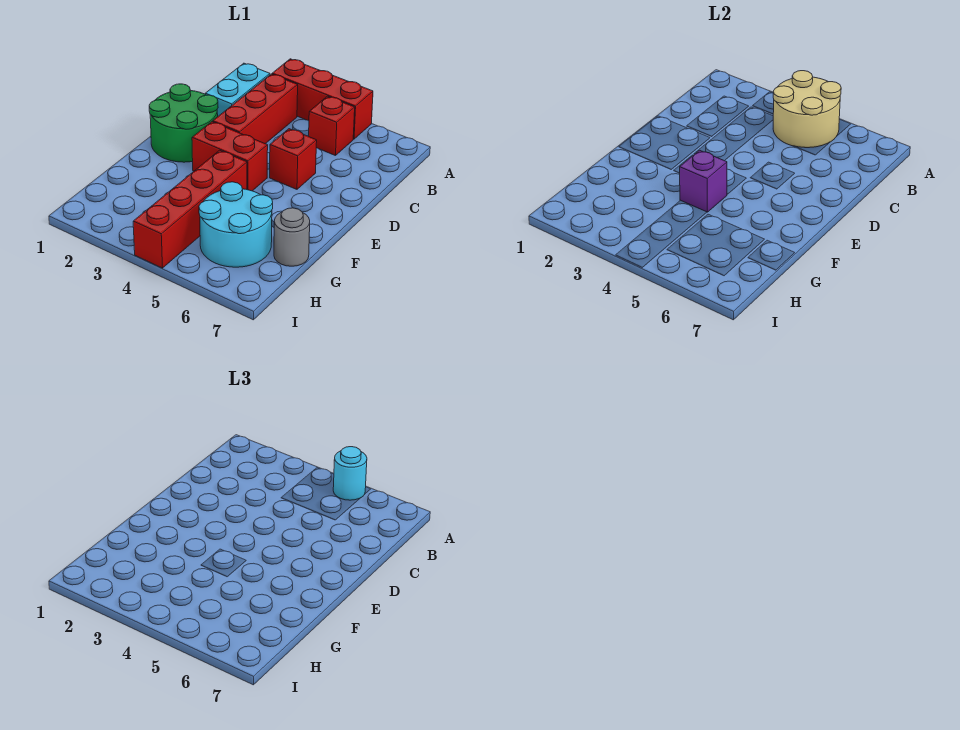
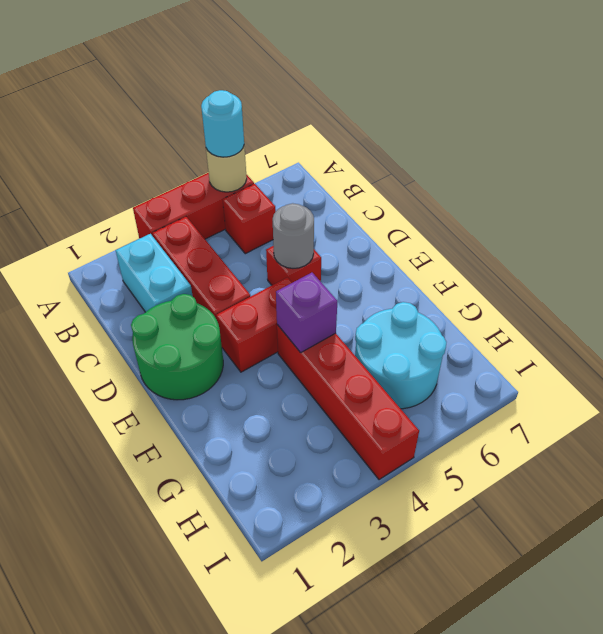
tan round brick A4:B5 level 2 -> tan round brick A5 level 2
grey round brick G7 level 1 -> grey round brick D5 level 2

